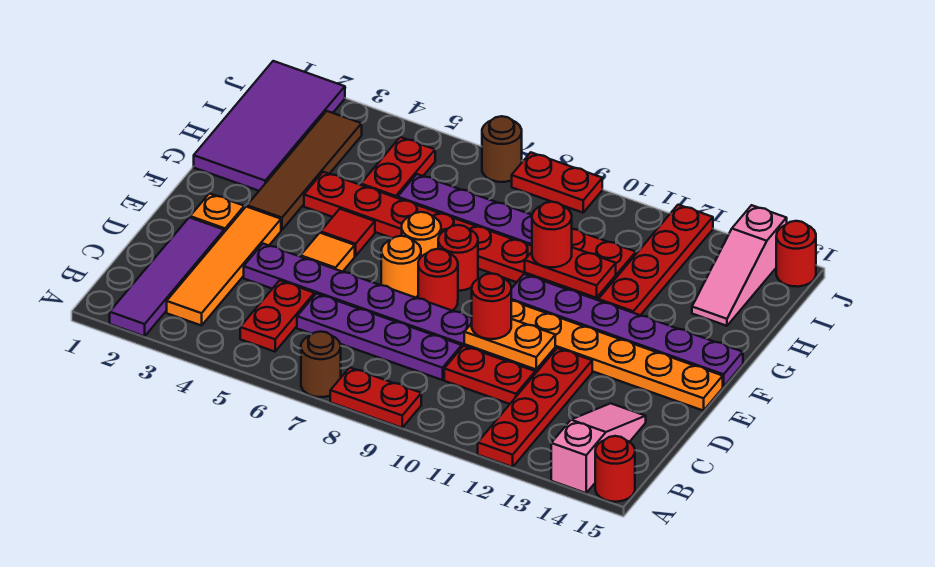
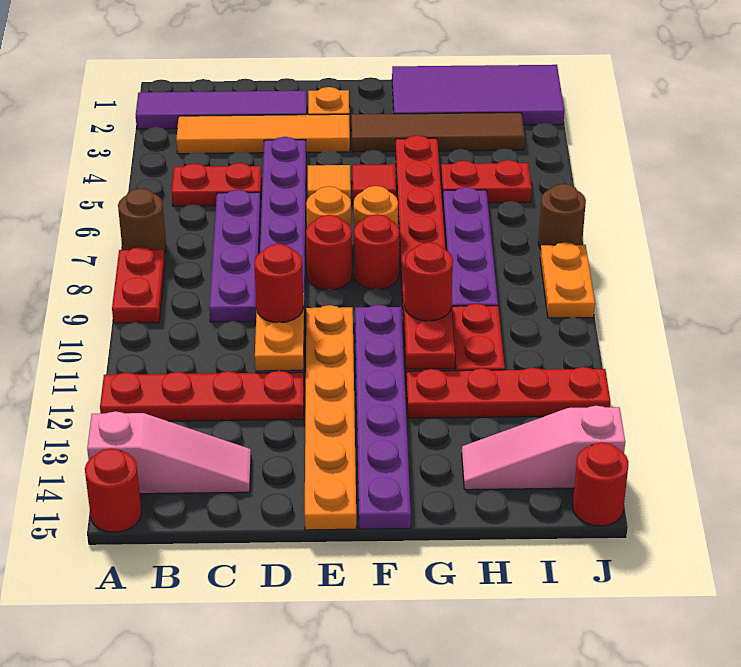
red plate C10:C11 level 1 -> none
red plate J8:J9 level 1 -> orange plate J8:J9 level 1

